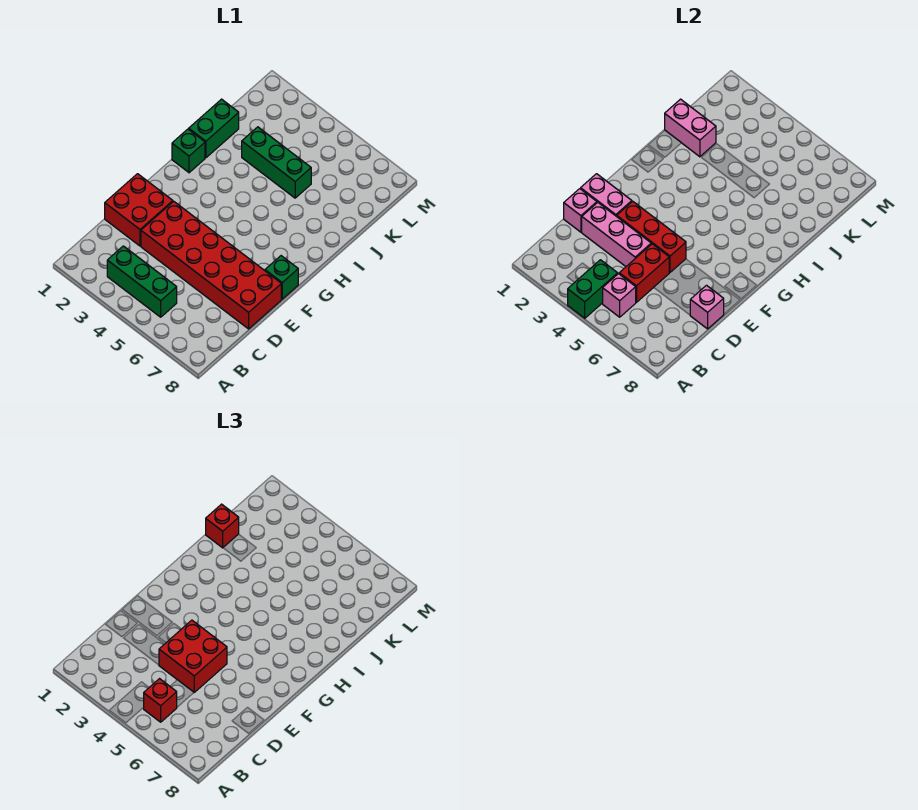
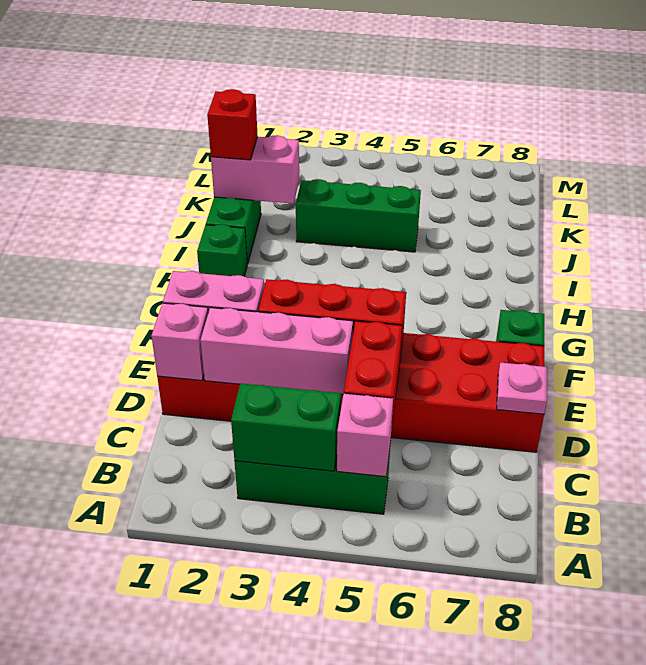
green brick A4:B4 level 2 -> green brick B3:B4 level 2
red brick B5 level 3 -> none
red brick D4:E5 level 3 -> none
pink brick D8 level 2 -> pink plate D8 level 2

